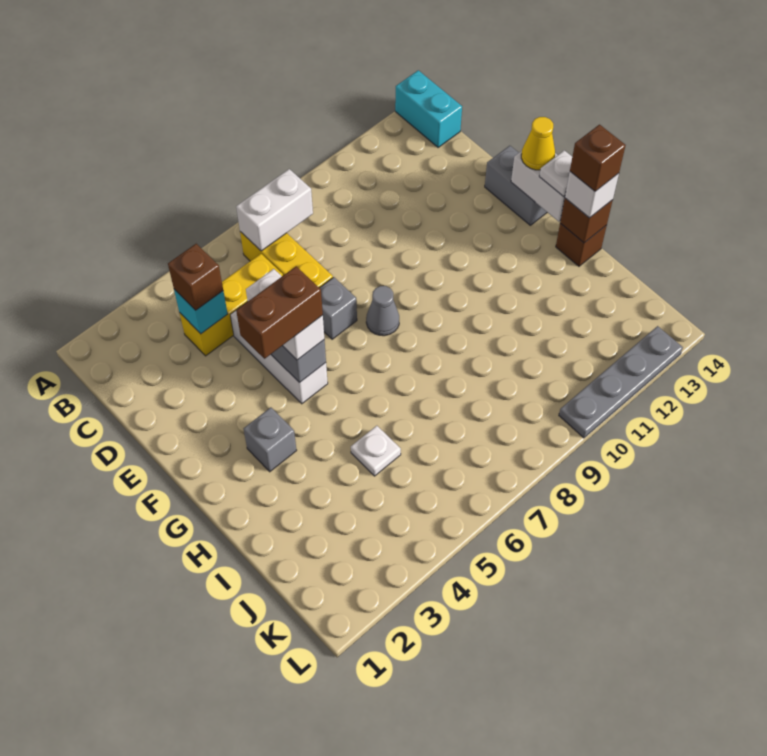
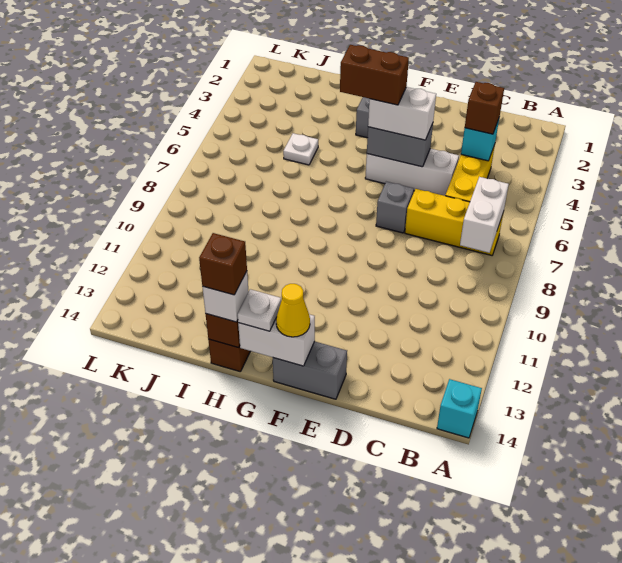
cyan brick A14:B14 level 1 -> cyan brick A14 level 1
brown brick F4:F5 level 4 -> brown brick F5:G5 level 4
grey cone F8 level 1 -> none
grey plate L10:L13 level 1 -> none

